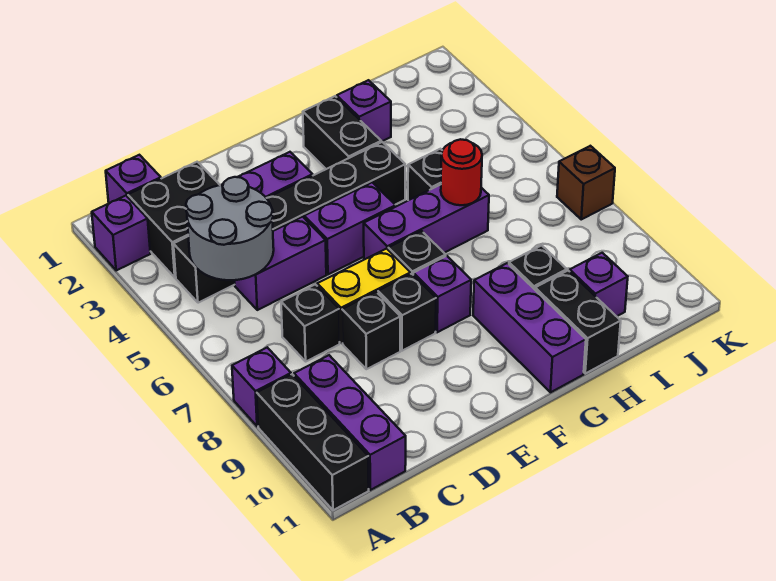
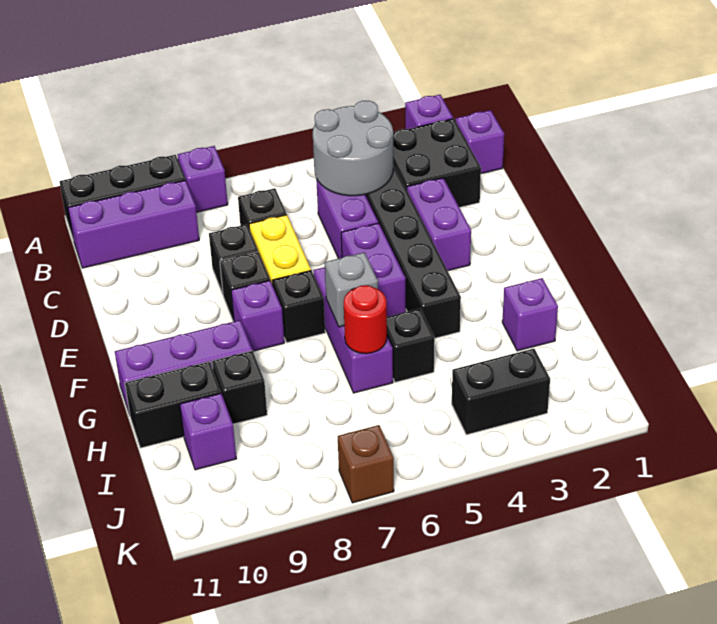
black brick G2:G3 level 1 -> black brick J3:J4 level 1
none -> grey brick G6 level 2

